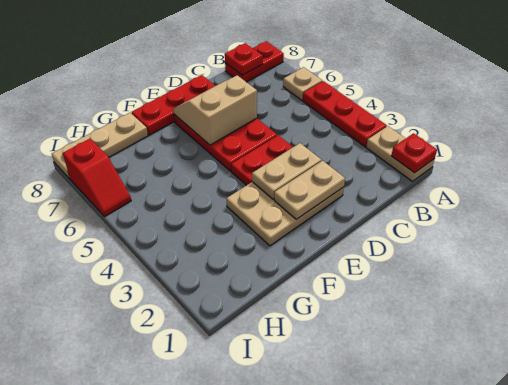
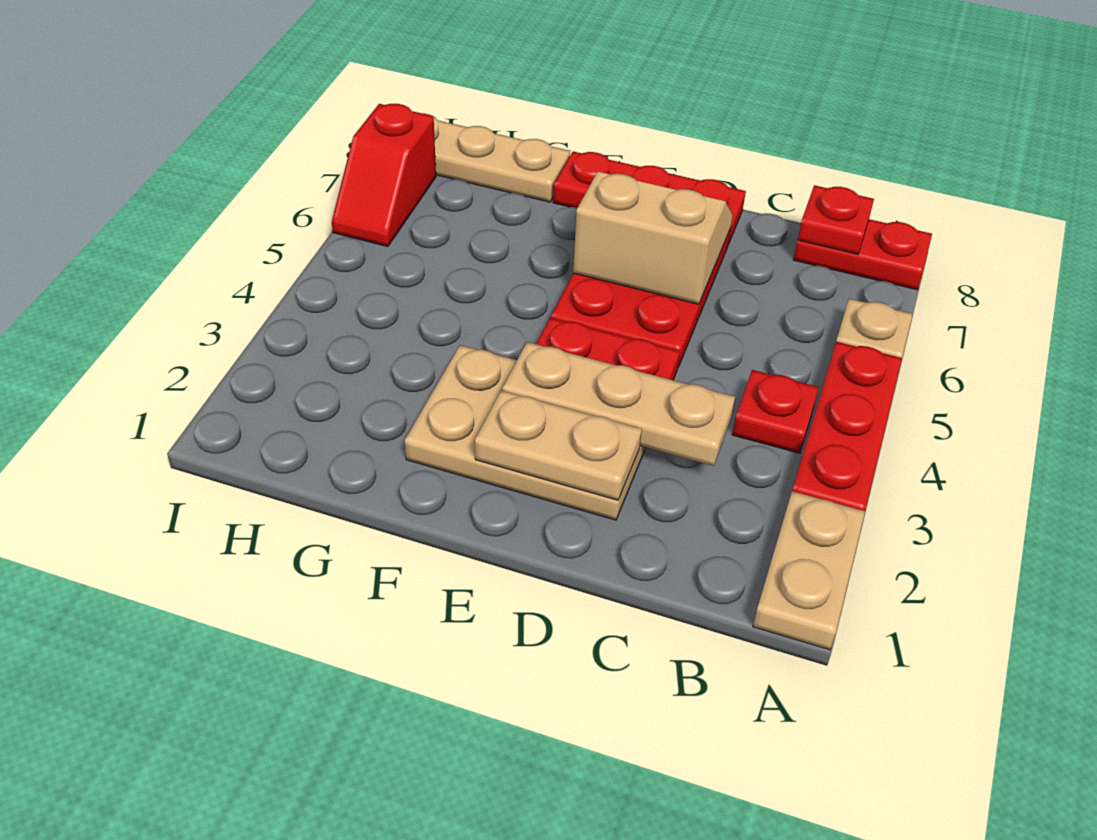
red plate A1 level 2 -> red plate B4 level 1
tan plate D3:E3 level 2 -> tan plate C3:E3 level 2

